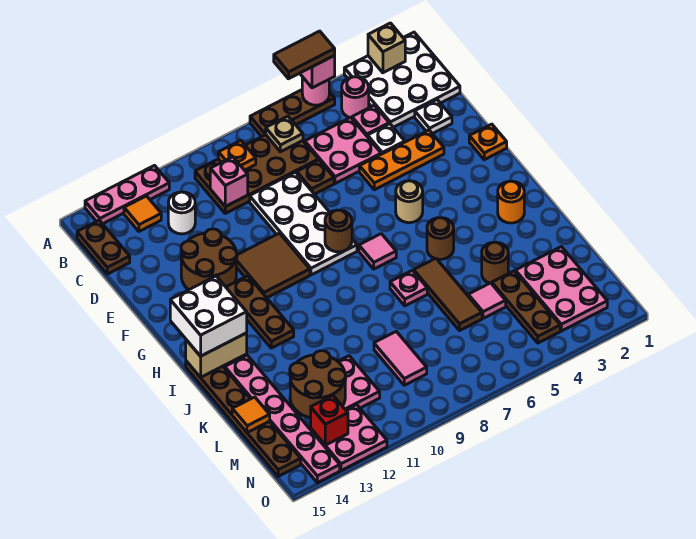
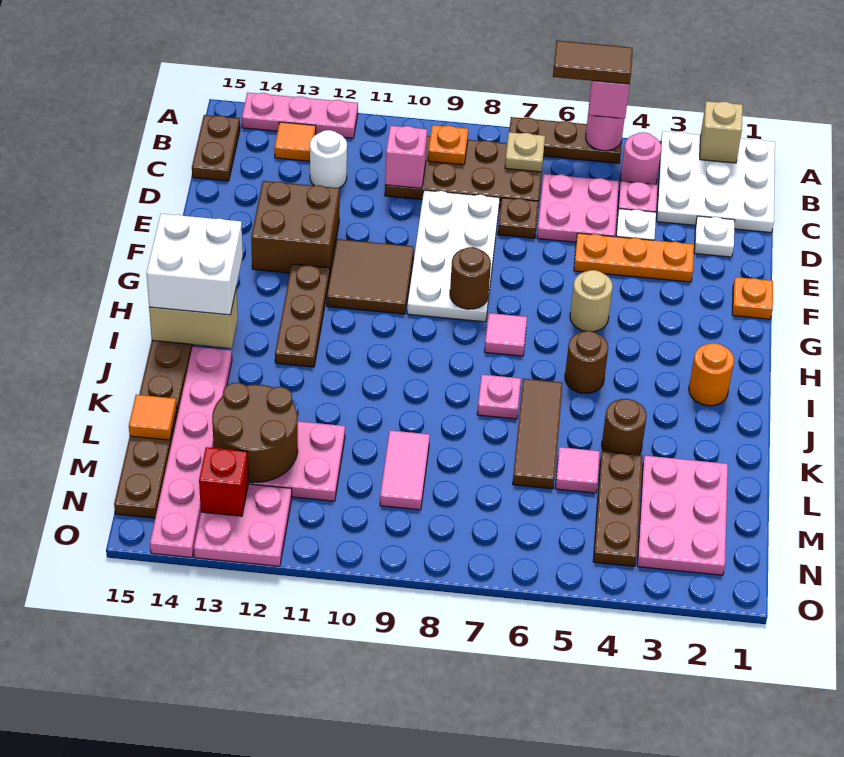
brown round brick E12:F13 level 1 -> brown brick E12:F13 level 1

